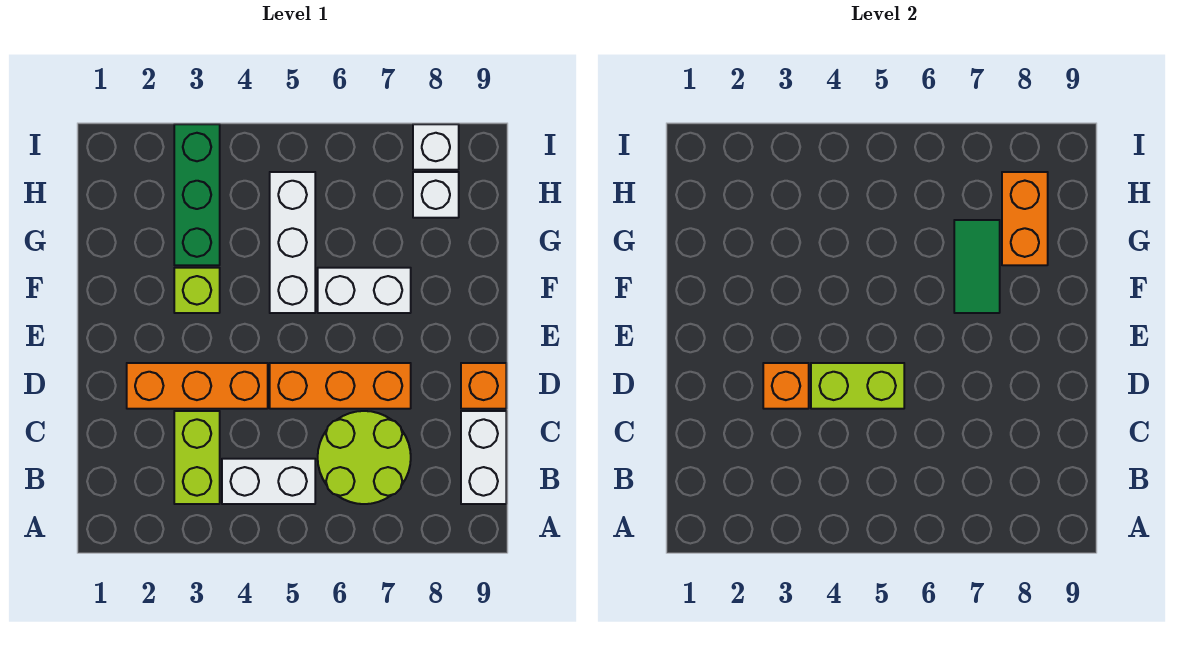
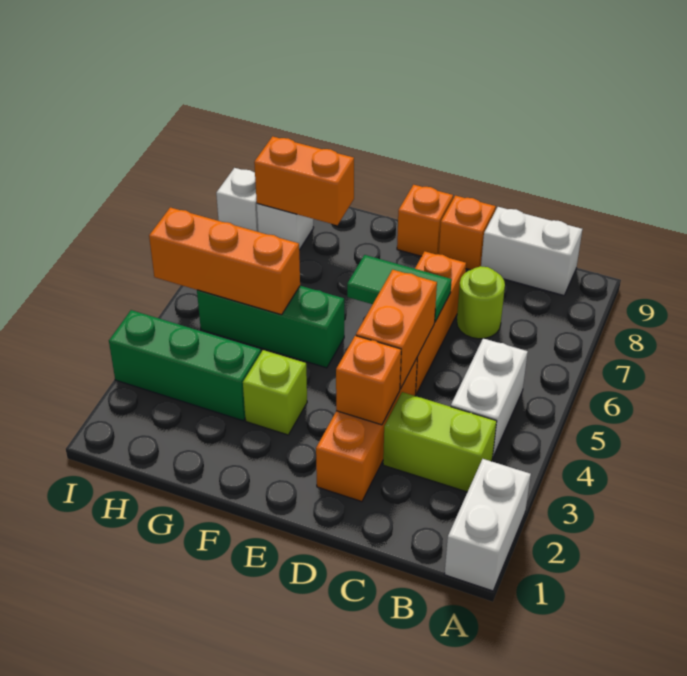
lime round brick B6:C7 level 1 -> lime round brick C7 level 1
lime brick D4:D5 level 2 -> orange brick D4:D5 level 2
none -> orange brick E9 level 1
white brick F5:H5 level 1 -> green brick F5:H5 level 1
white brick F6:F7 level 1 -> white brick A1:A2 level 1
green tile F7:G7 level 2 -> green tile D6:E6 level 2
none -> orange brick G5:I5 level 2

